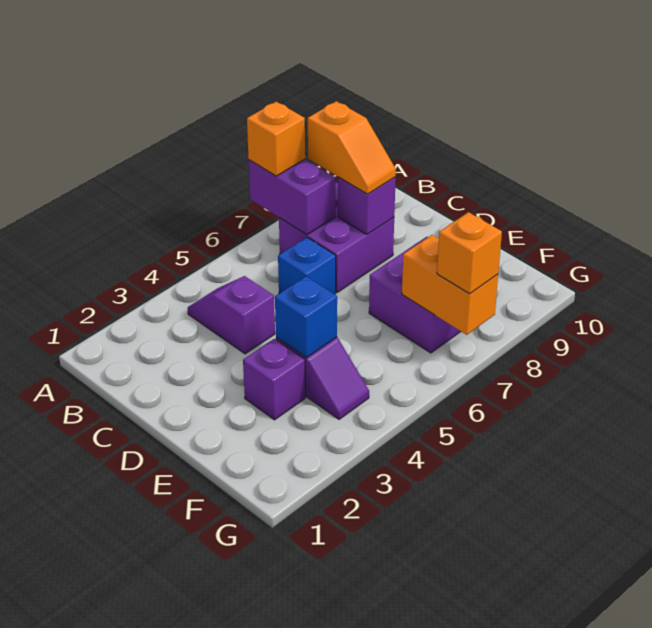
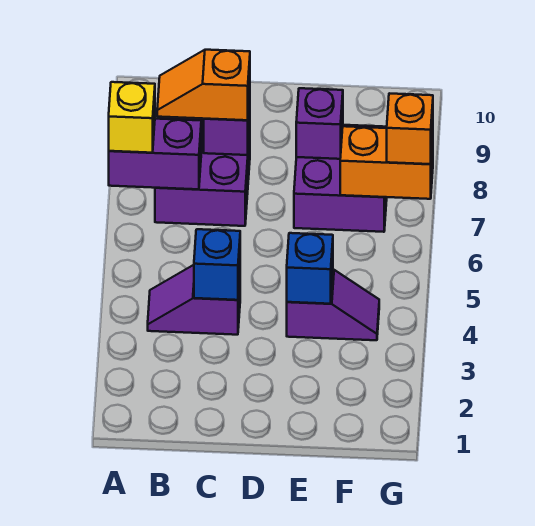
orange brick A7 level 3 -> yellow brick A7 level 3
orange slope B8:C8 level 3 top B -> orange slope B8:C8 level 3 top C
blue brick C6 level 1 -> blue brick C4 level 2
purple brick E3 level 1 -> purple brick E8 level 2

